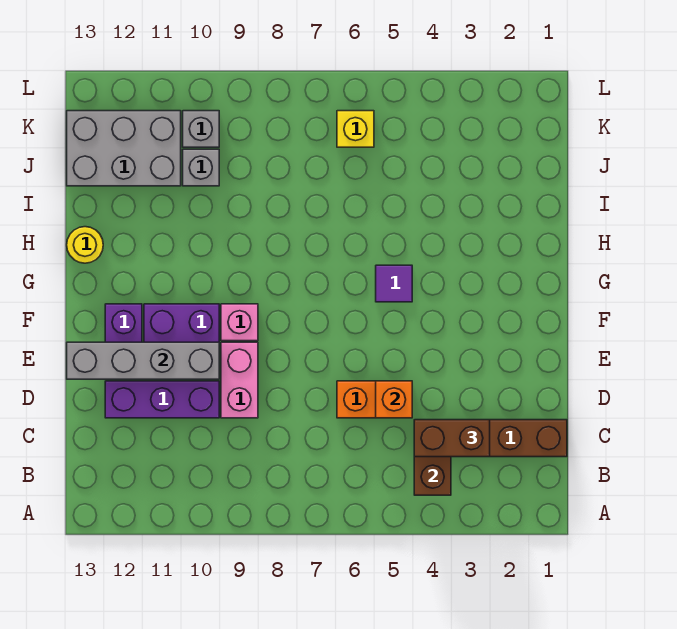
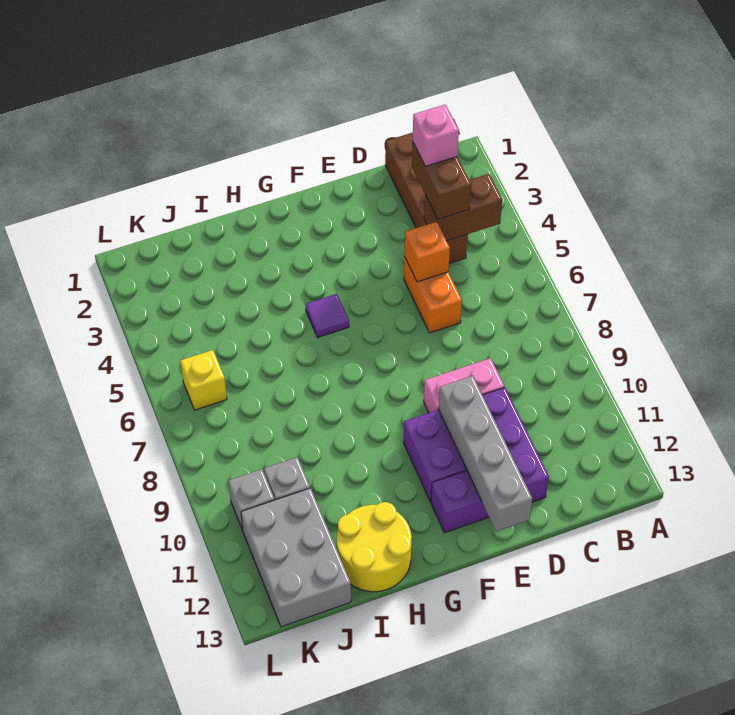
pink brick F9 level 1 -> pink brick C3 level 4
yellow round brick H13 level 1 -> yellow round brick H12:I13 level 1

